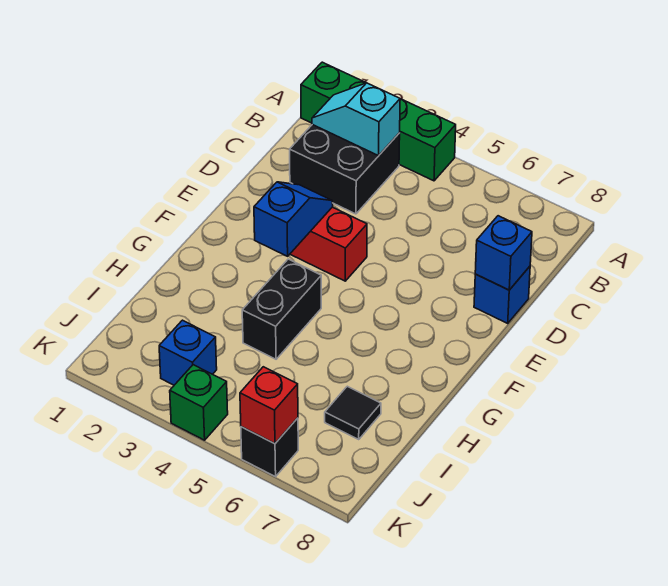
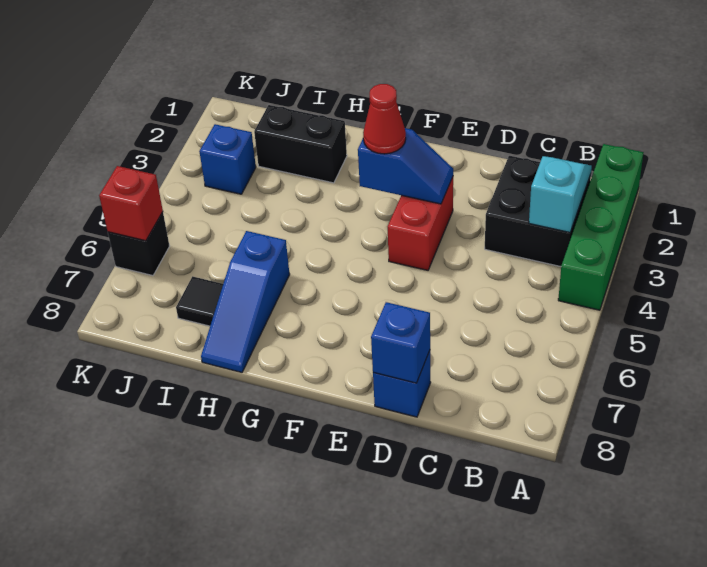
none -> red cone F3 level 3
black brick G4:H4 level 1 -> black brick H2:I2 level 1
none -> blue slope H6:H8 level 1 top 6
green brick K4 level 1 -> none

